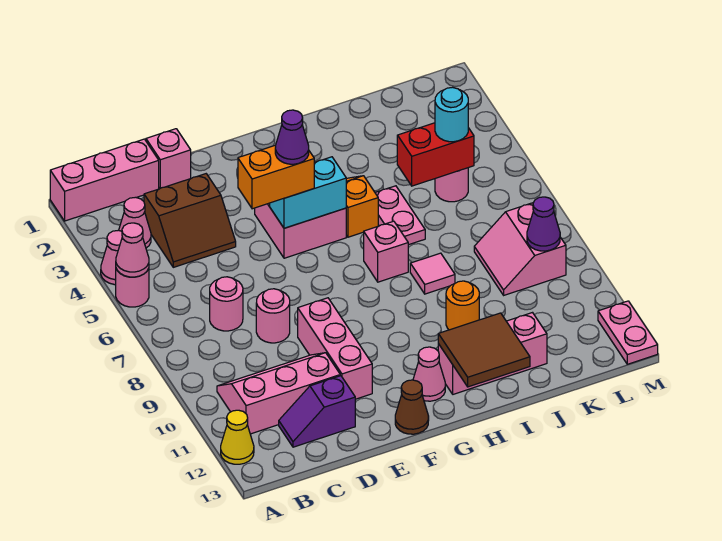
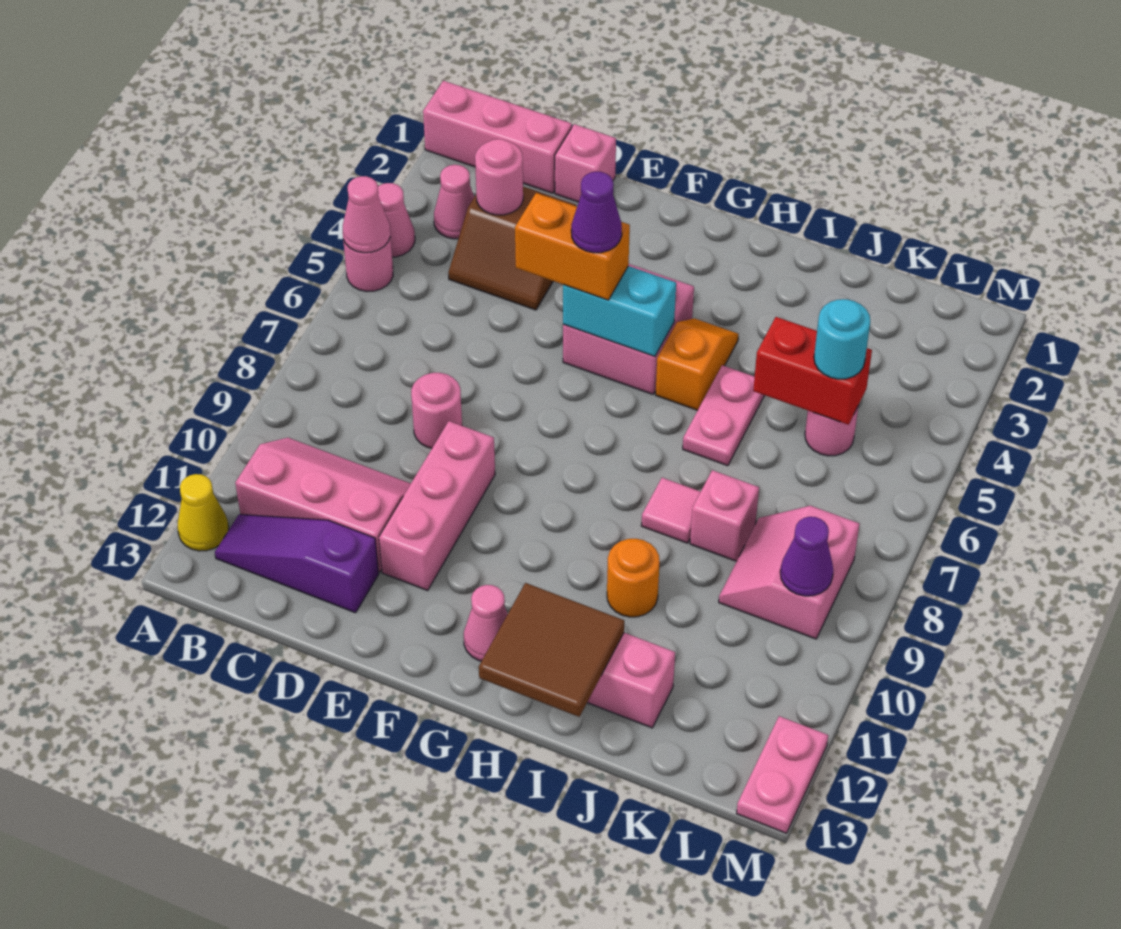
pink round brick C7 level 1 -> pink round brick C3 level 2
purple slope C12:D12 level 1 top D -> purple slope B12:D12 level 1 top D
brown cone F13 level 1 -> none
pink brick H7 level 1 -> pink brick J8 level 1

